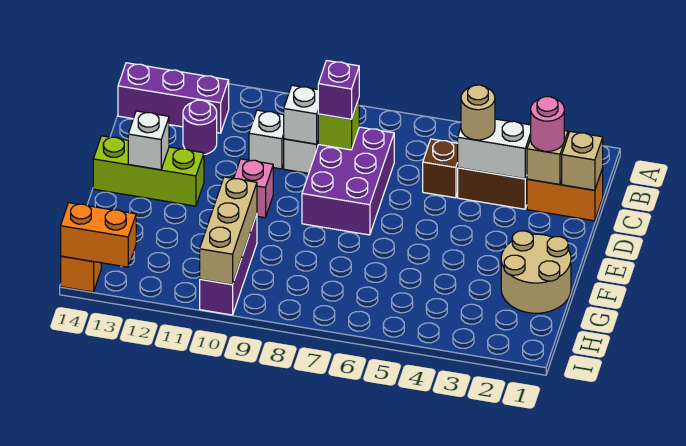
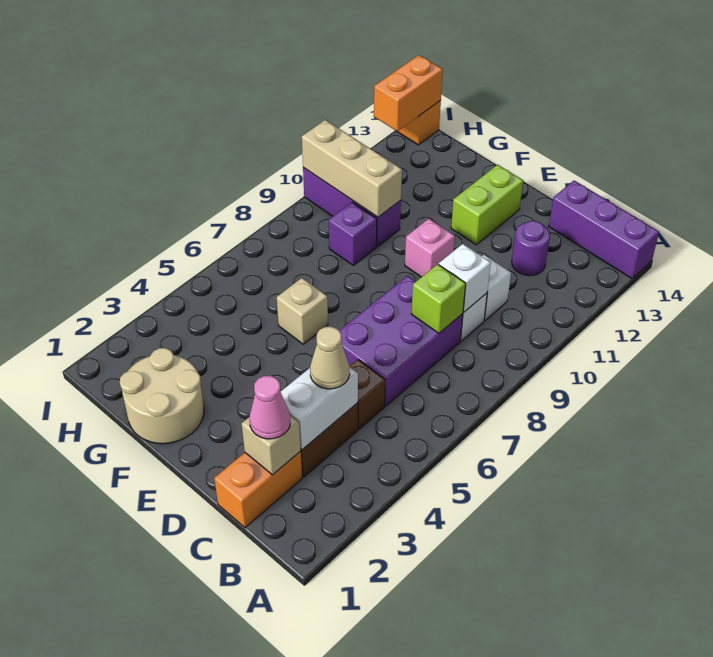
purple brick B12:B14 level 1 -> purple brick A14:C14 level 1
tan brick C1 level 2 -> tan brick F6 level 1
pink round brick C2 level 3 -> pink cone C2 level 3
tan round brick C4 level 3 -> tan cone C4 level 3
purple brick C7:E8 level 1 -> purple brick C6:D8 level 1
purple brick C8 level 3 -> purple brick G9 level 1
lime brick E12:E14 level 1 -> lime brick E12:E13 level 1
white brick E13 level 2 -> none

